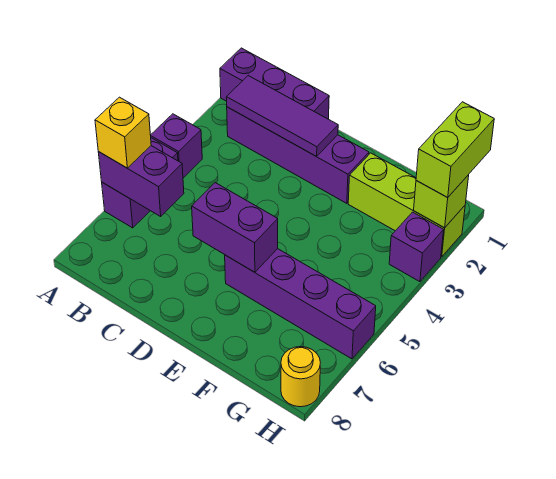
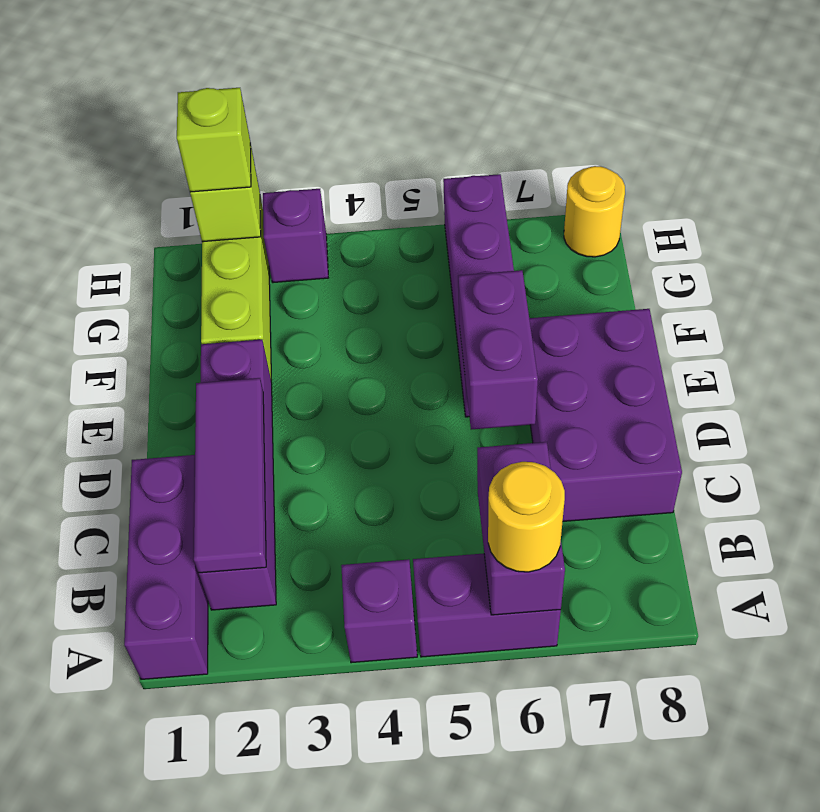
yellow brick A6 level 3 -> yellow round brick A6 level 3
none -> purple brick C7:E8 level 1
lime brick H1:H2 level 3 -> lime brick H2 level 3

